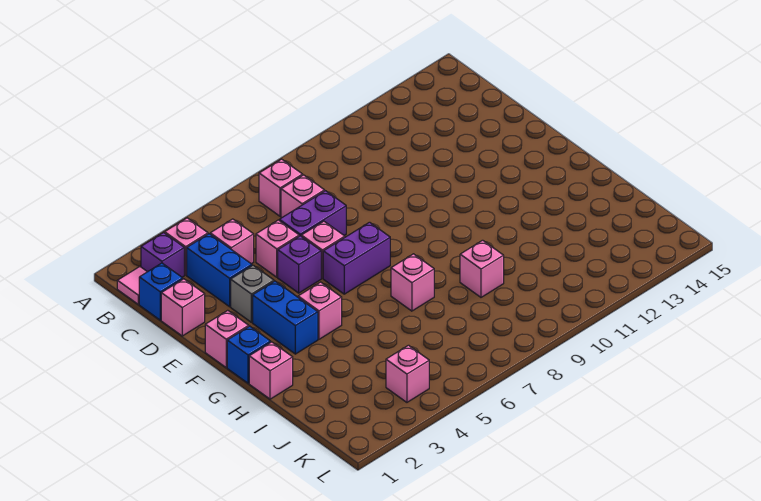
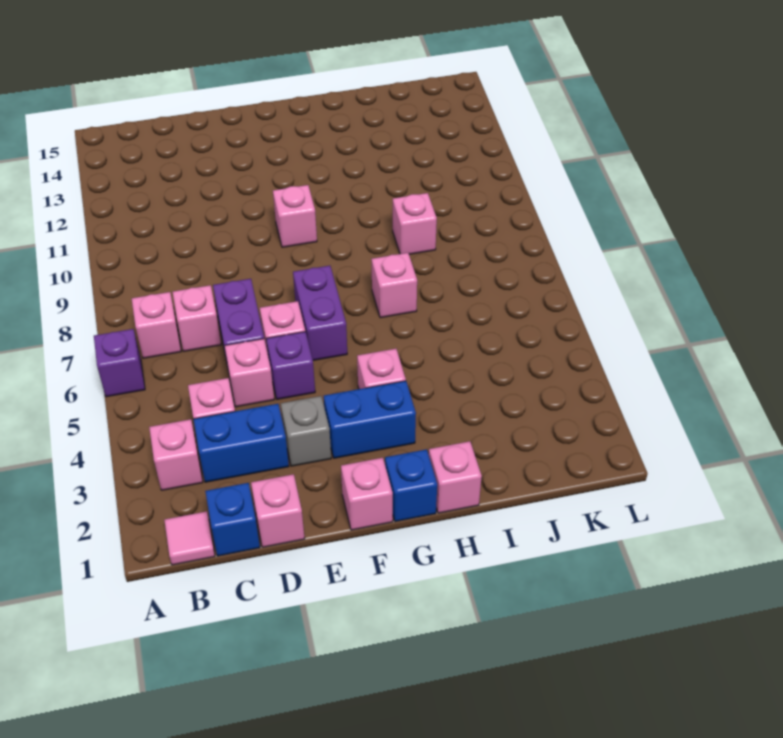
purple brick B2 level 1 -> purple brick A6 level 1
pink brick K4 level 1 -> pink brick F10 level 1

